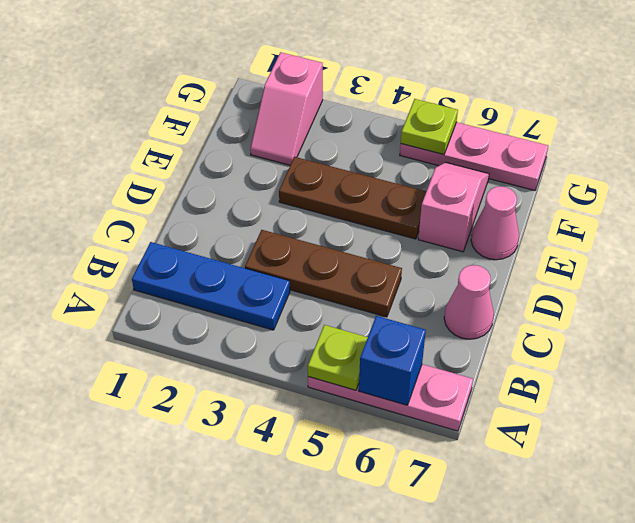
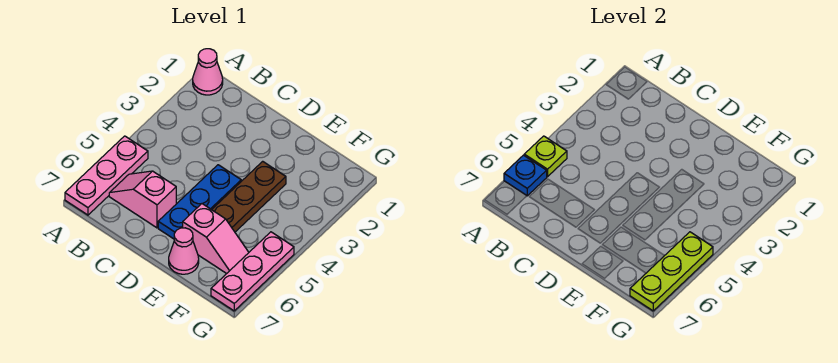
blue brick A6 level 2 -> blue plate A6 level 2
blue plate B1:B3 level 1 -> blue plate D4:D6 level 1
brown plate C3:C5 level 1 -> none
pink cone C7 level 1 -> pink cone A1 level 1
pink slope F2:G2 level 1 top G -> pink slope B6:C6 level 1 top C
lime plate G5 level 2 -> lime plate G5:G7 level 2

